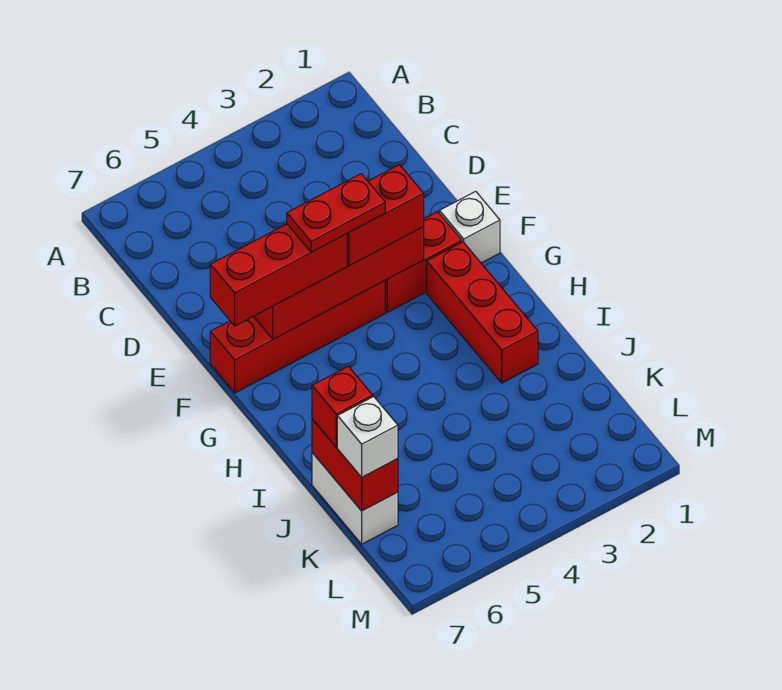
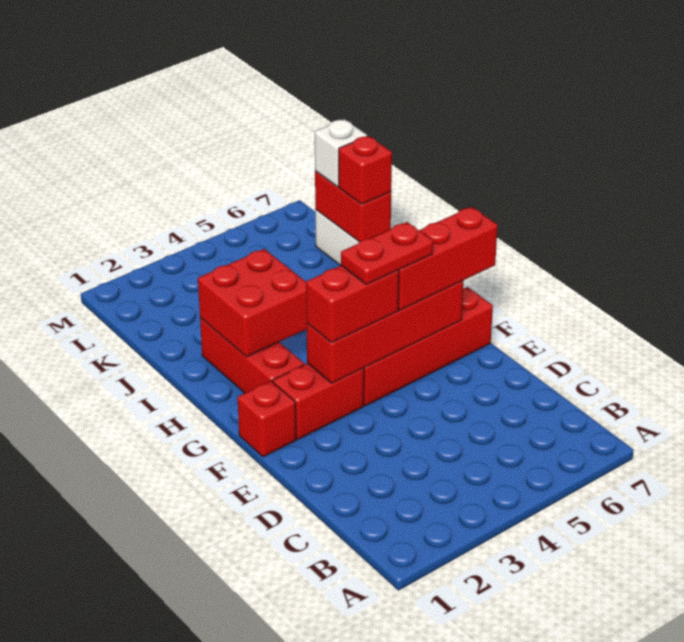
white brick F1 level 1 -> red brick F1 level 1
none -> red brick H2:I3 level 2

